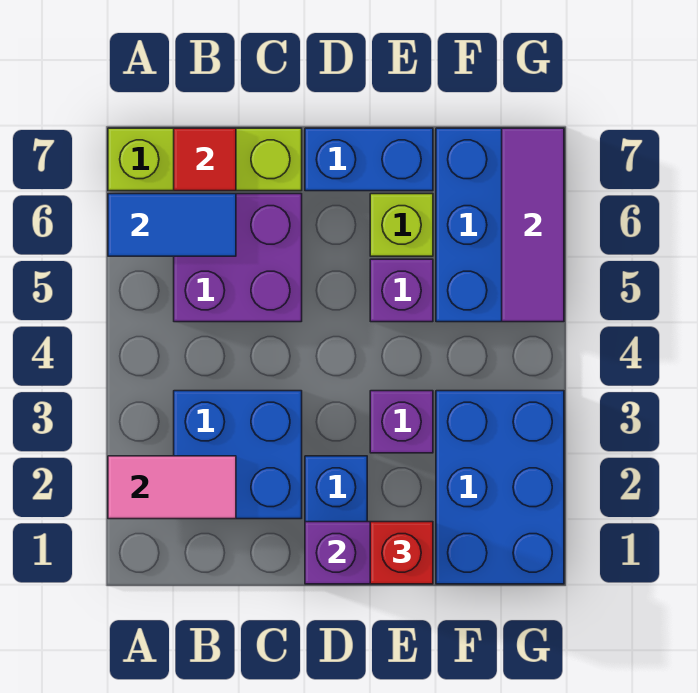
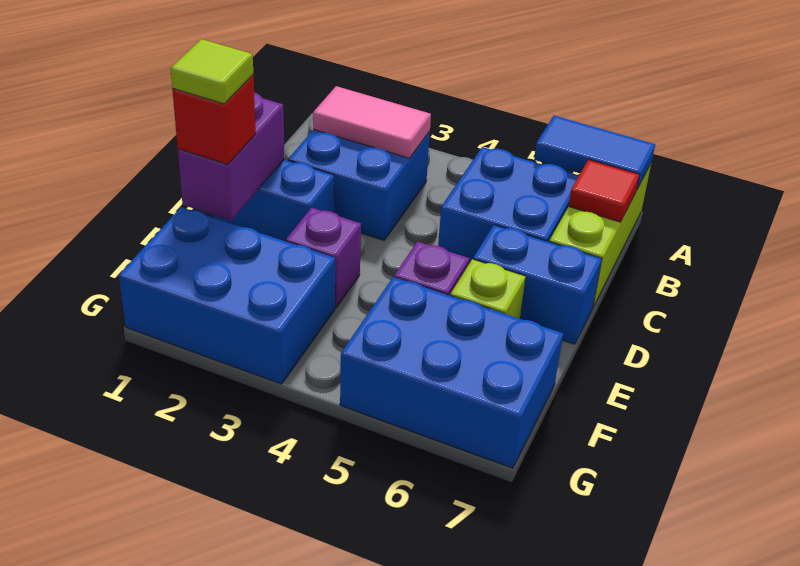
pink tile A2:B2 level 2 -> pink tile B2:B3 level 2
blue tile A6:B6 level 2 -> blue tile A6:A7 level 2
purple brick B5:C6 level 1 -> blue brick B5:C6 level 1
blue brick D7:E7 level 1 -> blue brick D6:D7 level 1
none -> lime tile E1 level 4
purple tile G5:G7 level 2 -> none

